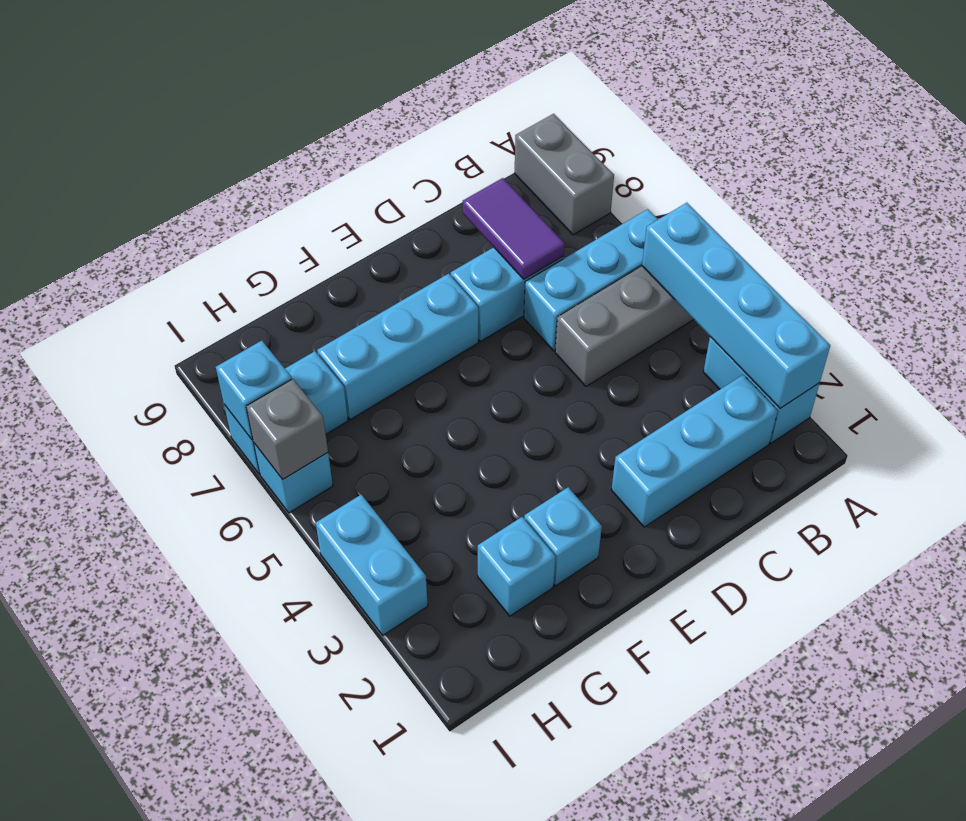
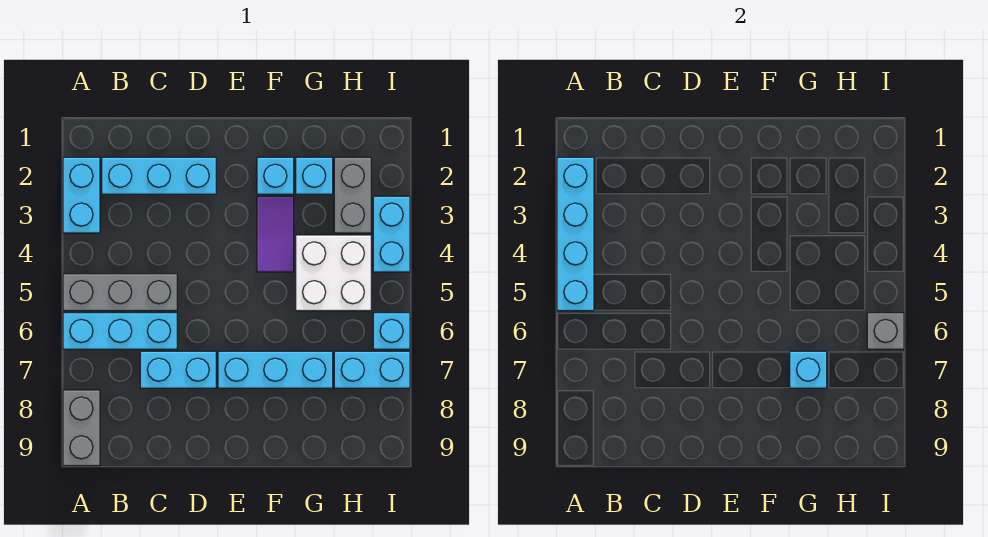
purple tile C7:C8 level 2 -> purple tile F3:F4 level 1
none -> white brick G4:H5 level 1
none -> grey brick H2:H3 level 1
cyan brick I7 level 2 -> cyan brick G7 level 2

